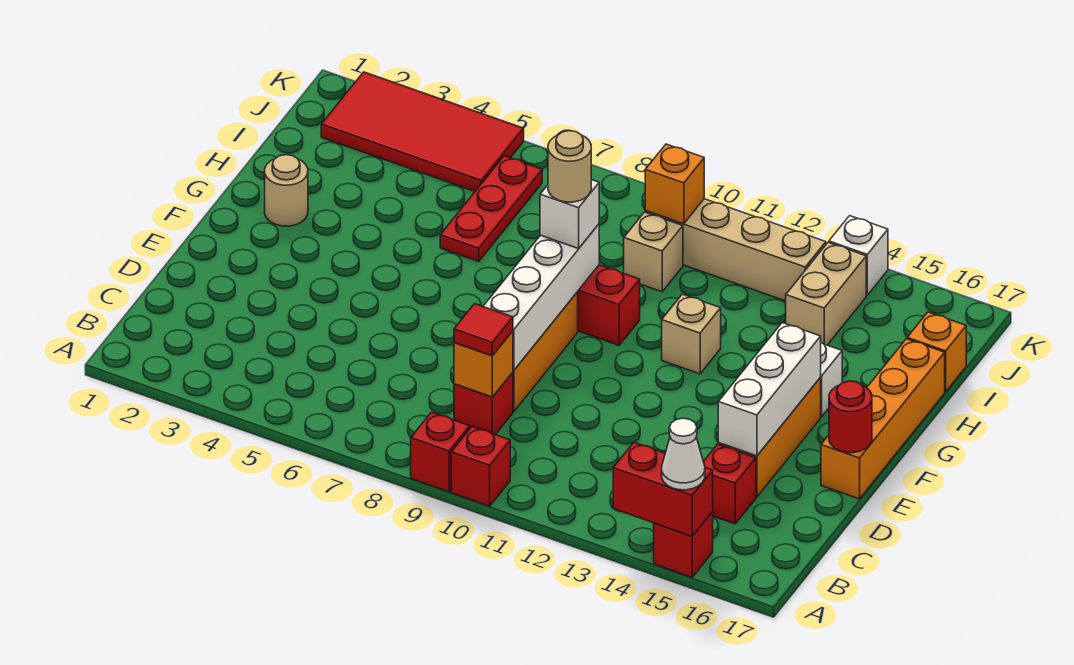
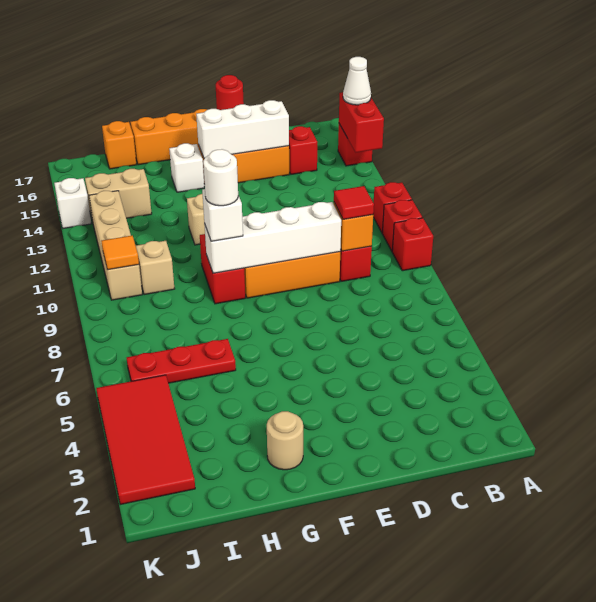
none -> red brick A11 level 1
tan round brick G9 level 4 -> white round brick G9 level 4
orange brick J10 level 2 -> orange tile J10 level 2

